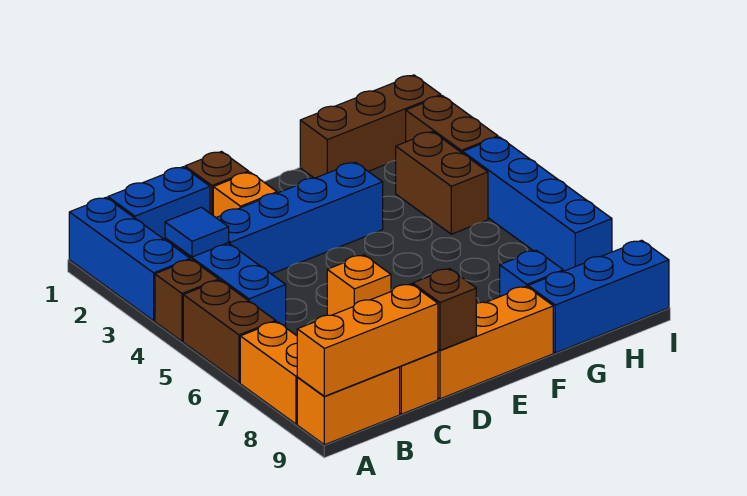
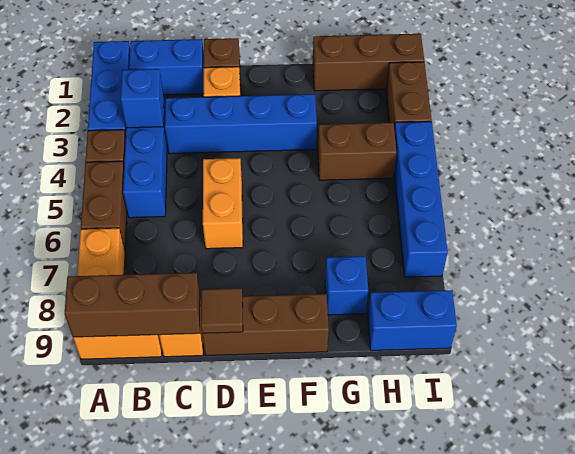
orange brick A9:C9 level 2 -> brown brick A9:C9 level 2
blue tile B3 level 2 -> blue brick B3 level 2
orange brick D6 level 1 -> orange brick D5:D6 level 1
orange brick D9:F9 level 1 -> brown brick D9:F9 level 1
brown brick D9 level 2 -> brown tile D9 level 2
blue brick G9:I9 level 1 -> blue brick H9:I9 level 1
brown brick H3:H4 level 1 -> brown brick G4:H4 level 1

